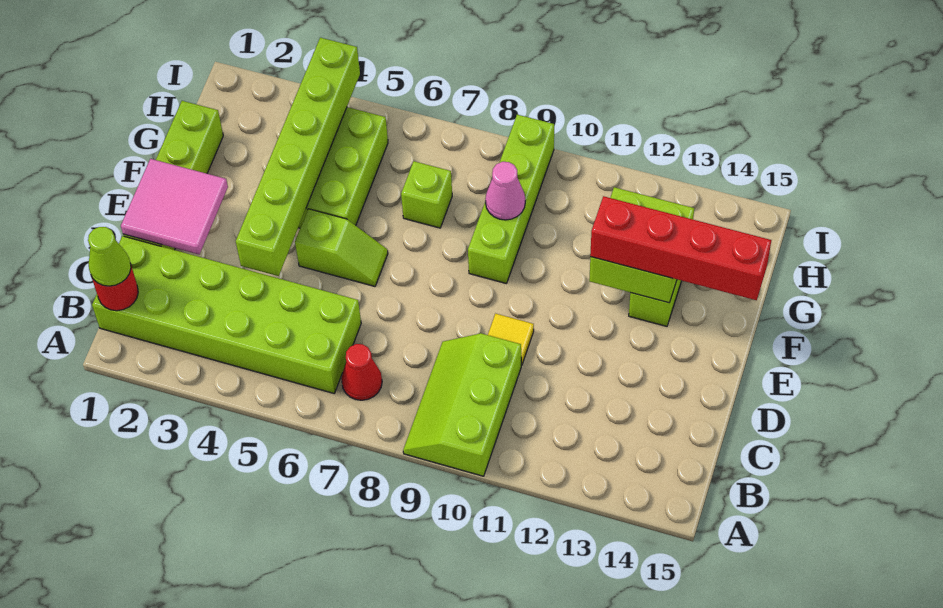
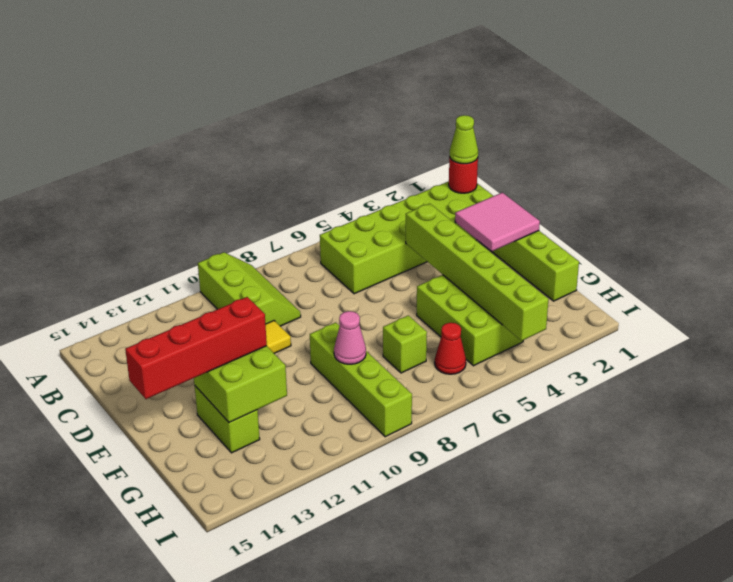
red cone B7 level 1 -> red cone H6 level 1
lime slope E5:E6 level 1 top 5 -> none

